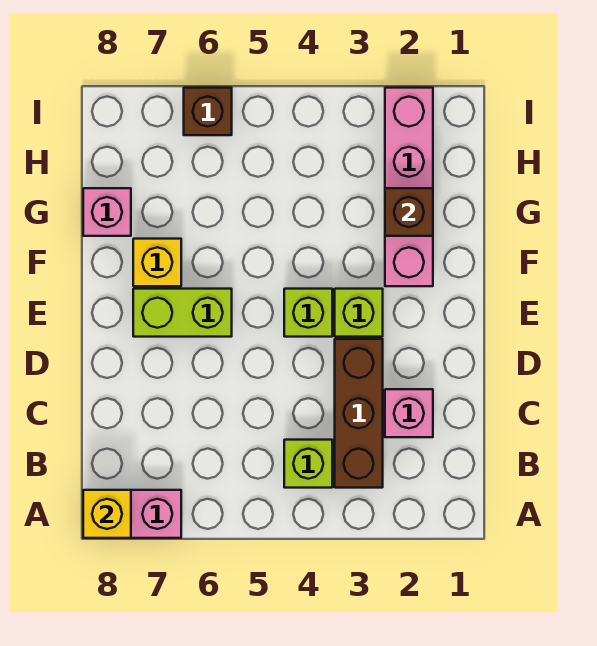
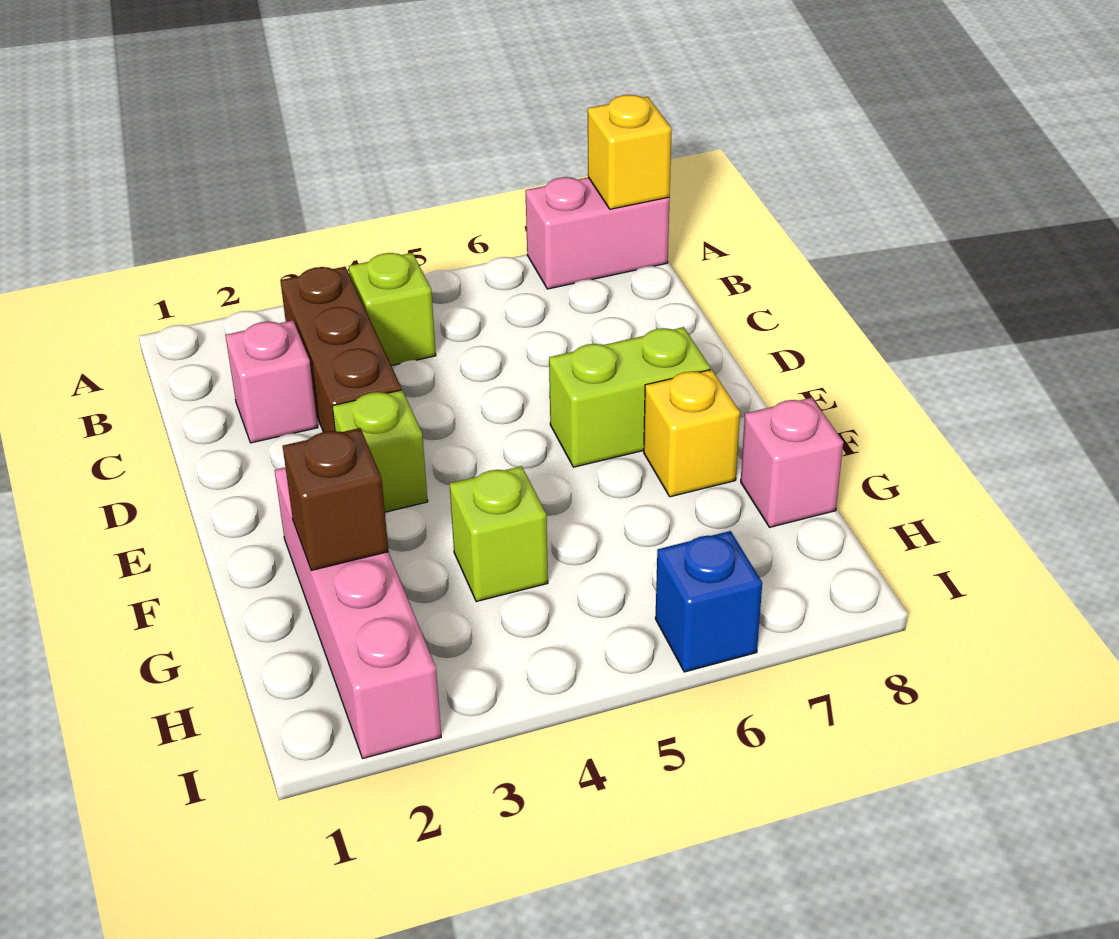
lime brick E4 level 1 -> lime brick G4 level 1
brown brick I6 level 1 -> blue brick I6 level 1

